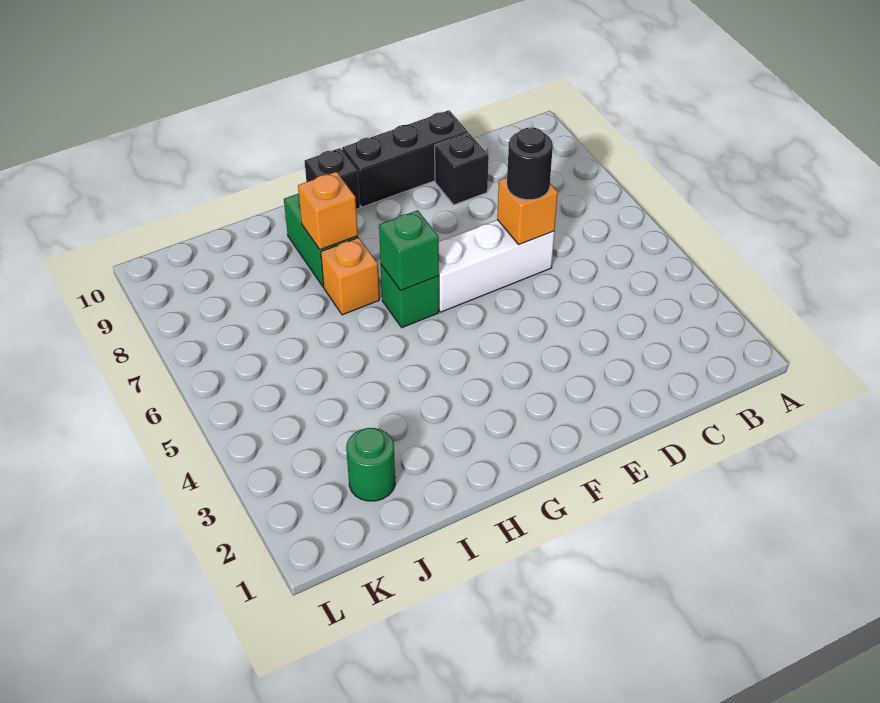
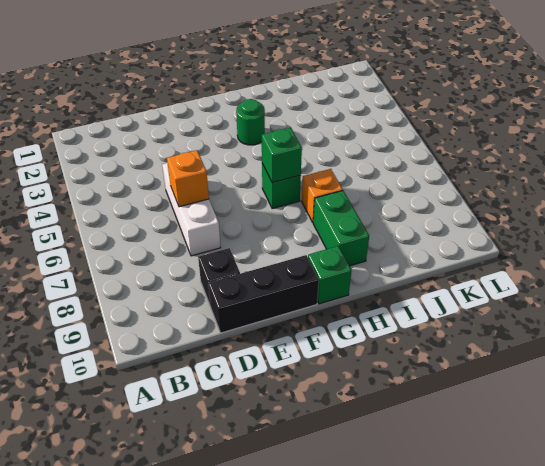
white brick D6:F6 level 1 -> white brick D5:D7 level 1
black round brick D6 level 3 -> none
black brick G10 level 1 -> green brick G10 level 1
orange brick H8 level 2 -> none
green round brick J2 level 1 -> green round brick G3 level 1

